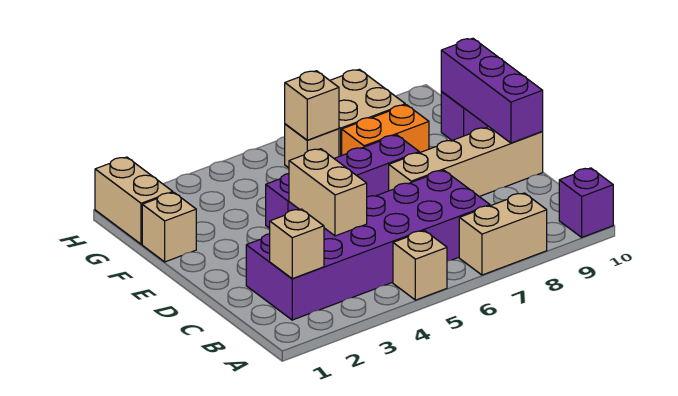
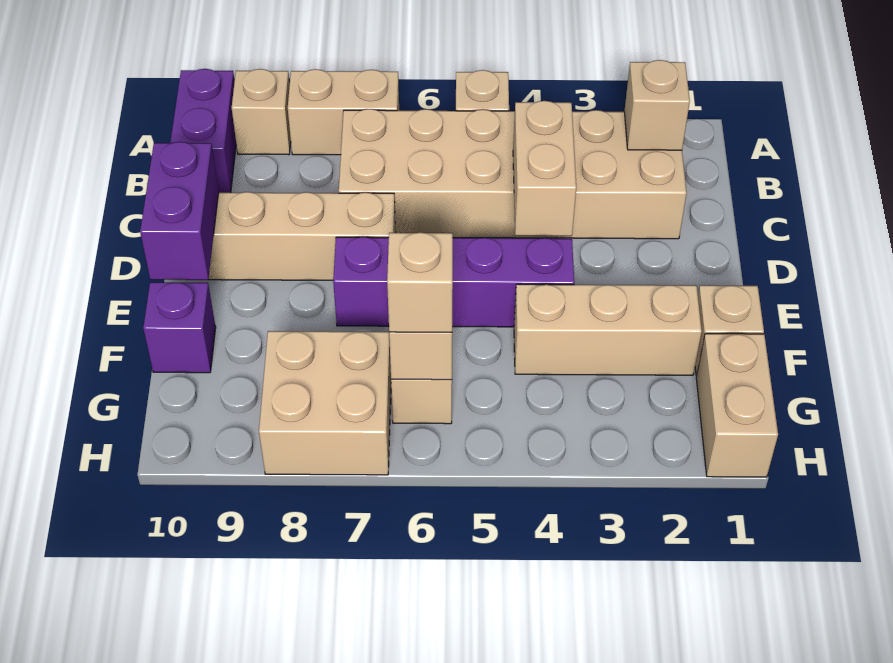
none -> tan brick A9 level 1
purple brick A10 level 1 -> purple brick A10:B10 level 1
purple brick B2:C7 level 1 -> tan brick B2:C7 level 1
purple brick D10:F10 level 2 -> purple brick D10:E10 level 2
none -> tan brick F2:F4 level 1
orange brick F7:F8 level 1 -> none
none -> tan brick G6 level 3

